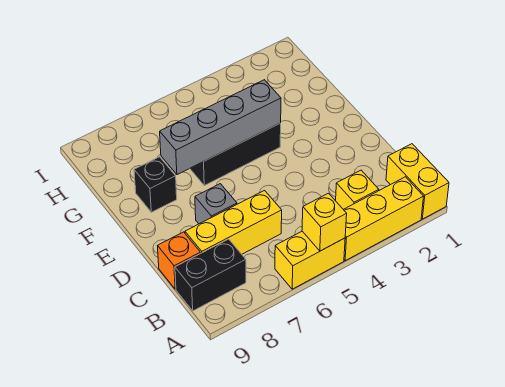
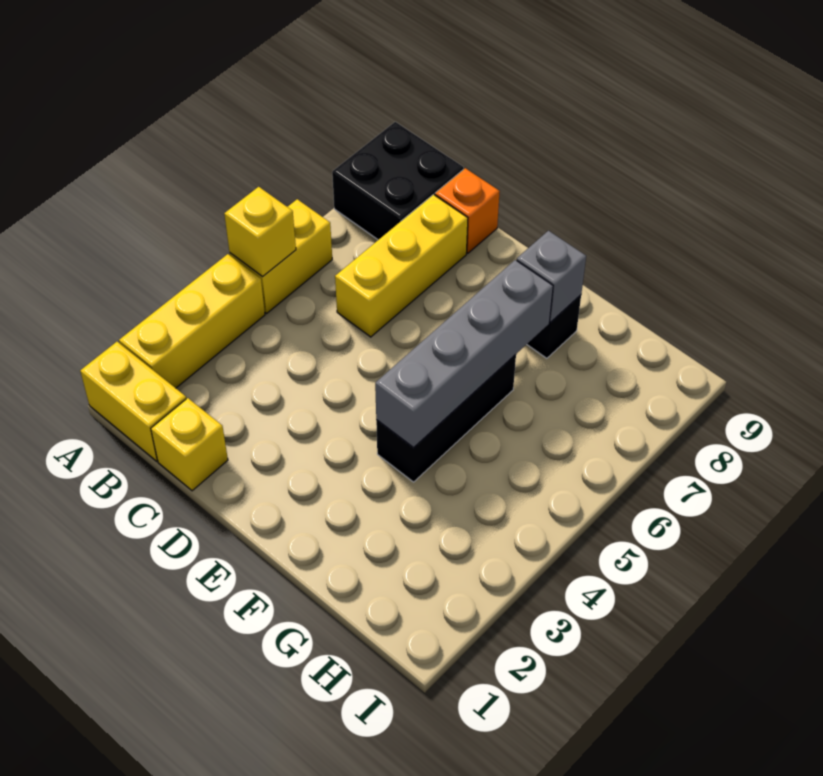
yellow brick B3 level 1 -> yellow brick C1 level 1
black brick B8:B9 level 1 -> black brick A8:B9 level 1
grey brick D7 level 1 -> grey brick F8 level 2

